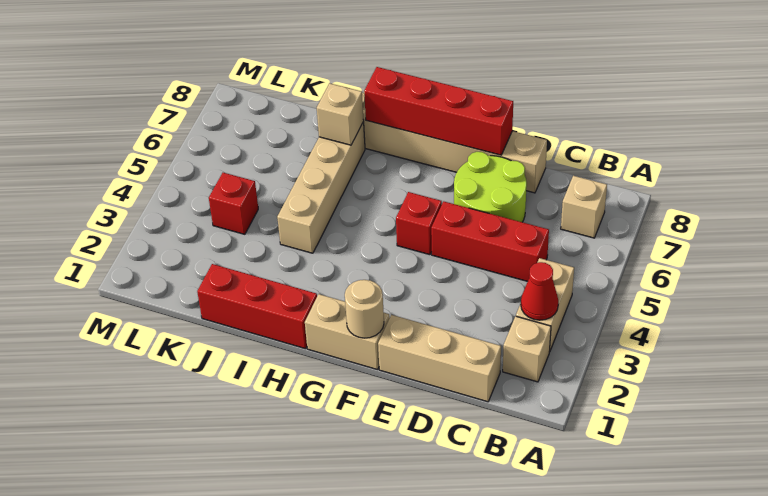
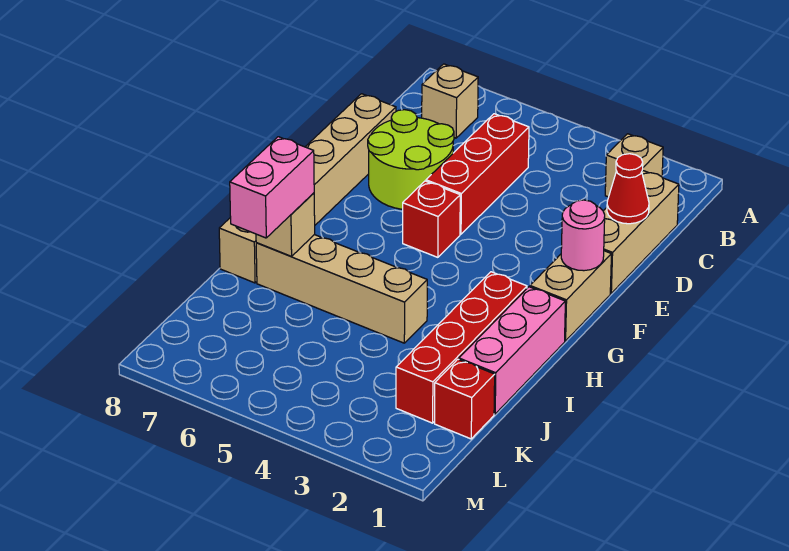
tan brick B3:B4 level 1 -> none
red cone B3 level 2 -> red cone D1 level 2
red brick E8:H8 level 2 -> red brick H2:K2 level 1
tan round brick F1 level 2 -> pink round brick F1 level 2
red brick H1:J1 level 1 -> pink brick H1:J1 level 1
none -> pink brick I7:J7 level 3
red brick K4 level 1 -> red brick K1 level 1

